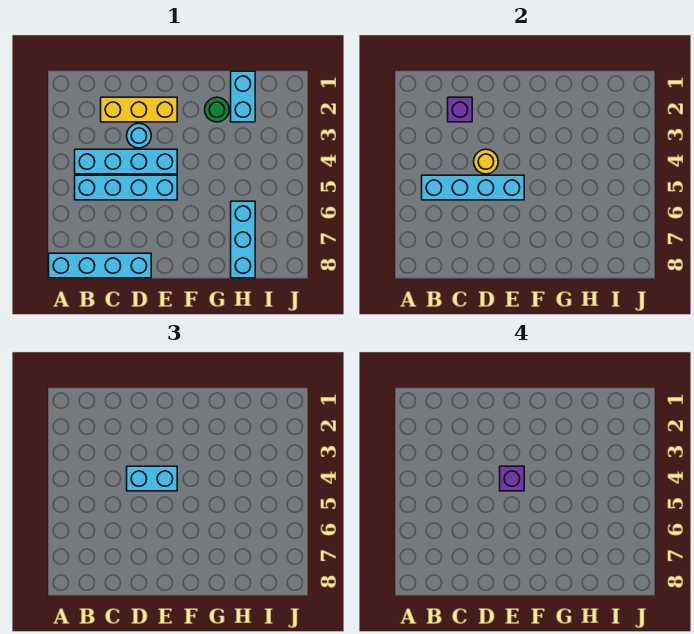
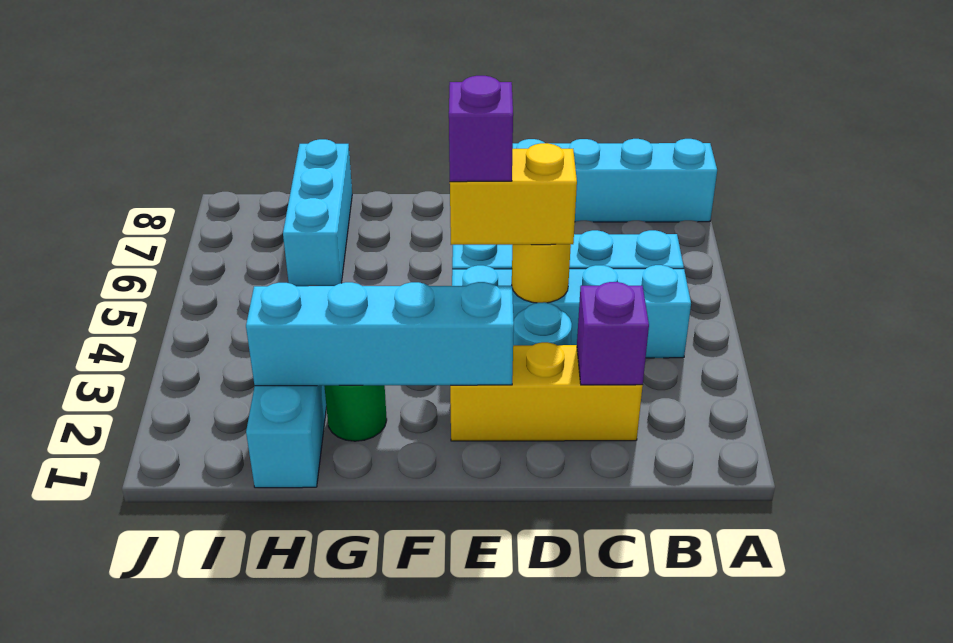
cyan brick B5:E5 level 2 -> cyan brick E2:H2 level 2
cyan brick D4:E4 level 3 -> yellow brick D4:E4 level 3

